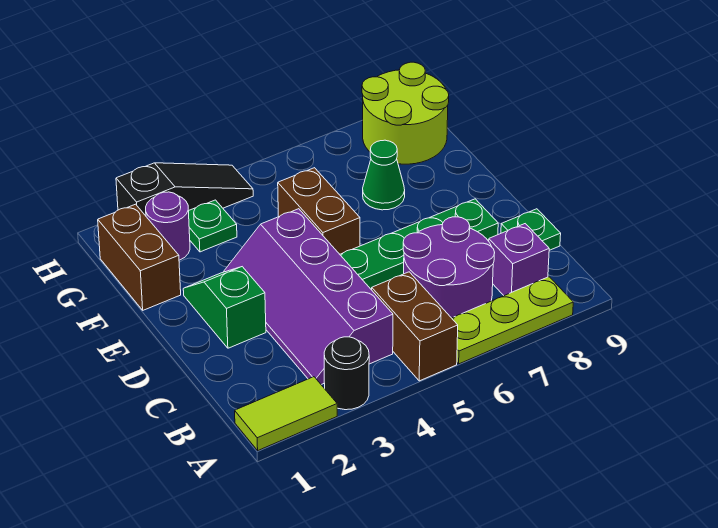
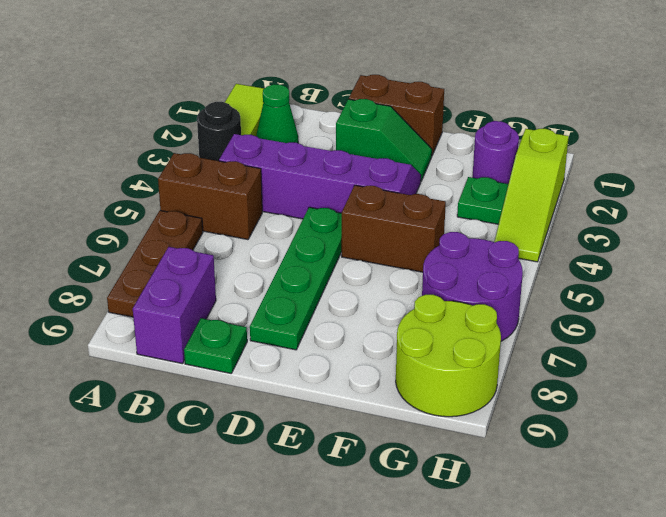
lime plate A6:A8 level 1 -> brown plate A6:A8 level 1
purple round brick B6:C7 level 1 -> purple round brick G6:H7 level 1
purple brick B8 level 1 -> purple brick B8:B9 level 1
brown brick F1:G1 level 1 -> brown brick D1:E1 level 1
green cone F7 level 1 -> green cone B2 level 1
black slope H2:H4 level 1 top 2 -> lime slope H2:H4 level 1 top 2

